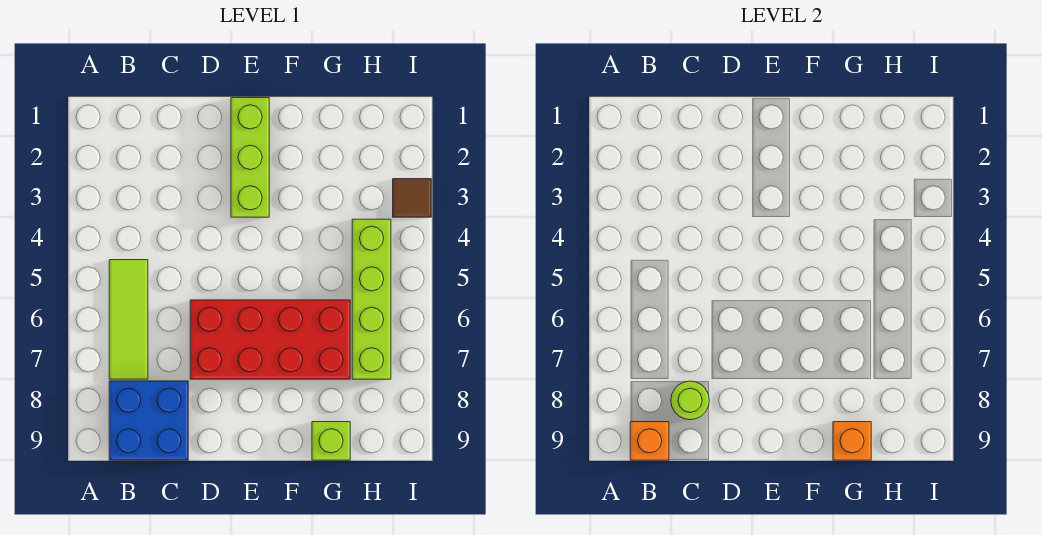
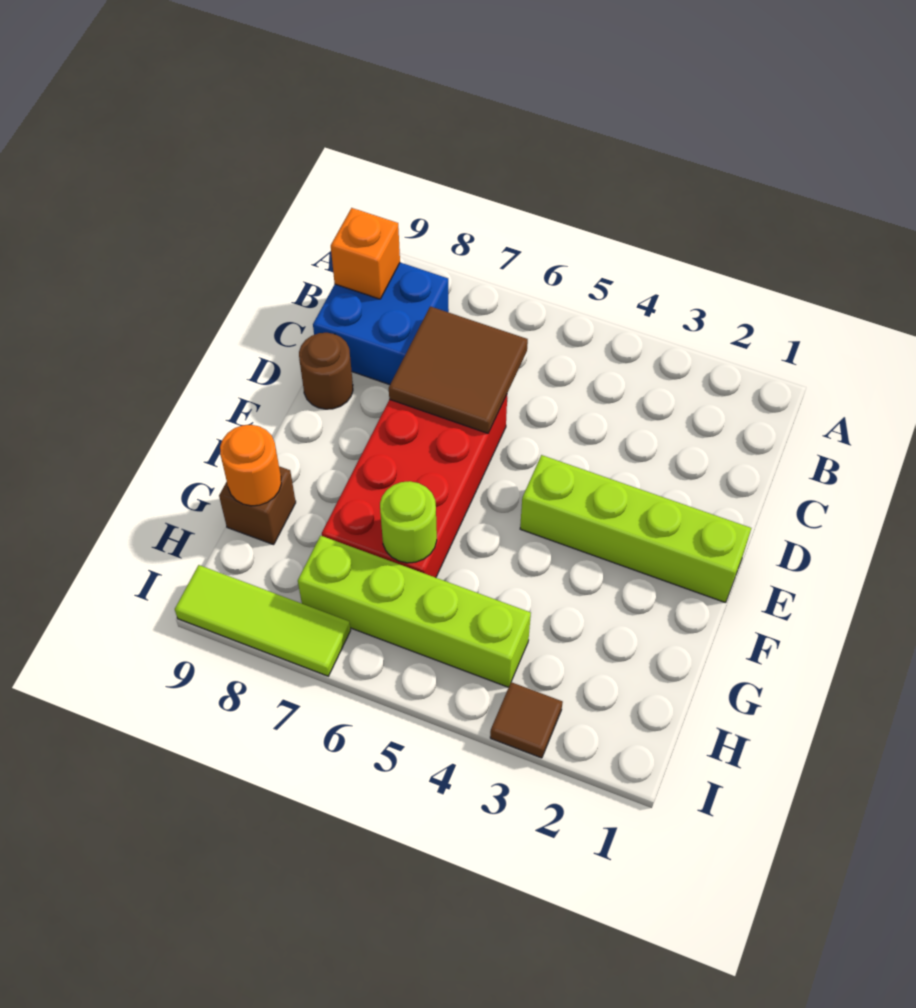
lime tile B5:B7 level 1 -> lime tile I7:I9 level 1
none -> brown tile C6:D7 level 2
lime round brick C8 level 2 -> lime round brick G6 level 2
none -> brown round brick D9 level 1
lime brick E1:E3 level 1 -> lime brick E1:E4 level 1
lime brick G9 level 1 -> brown brick G9 level 1
orange brick G9 level 2 -> orange round brick G9 level 2

